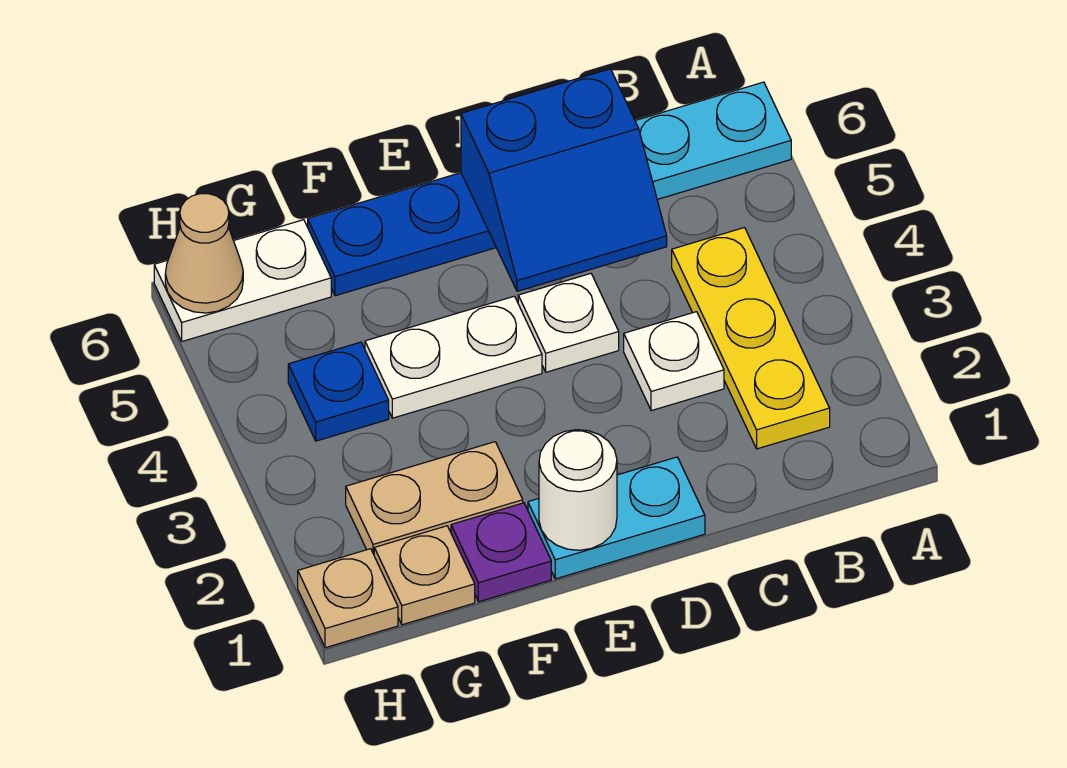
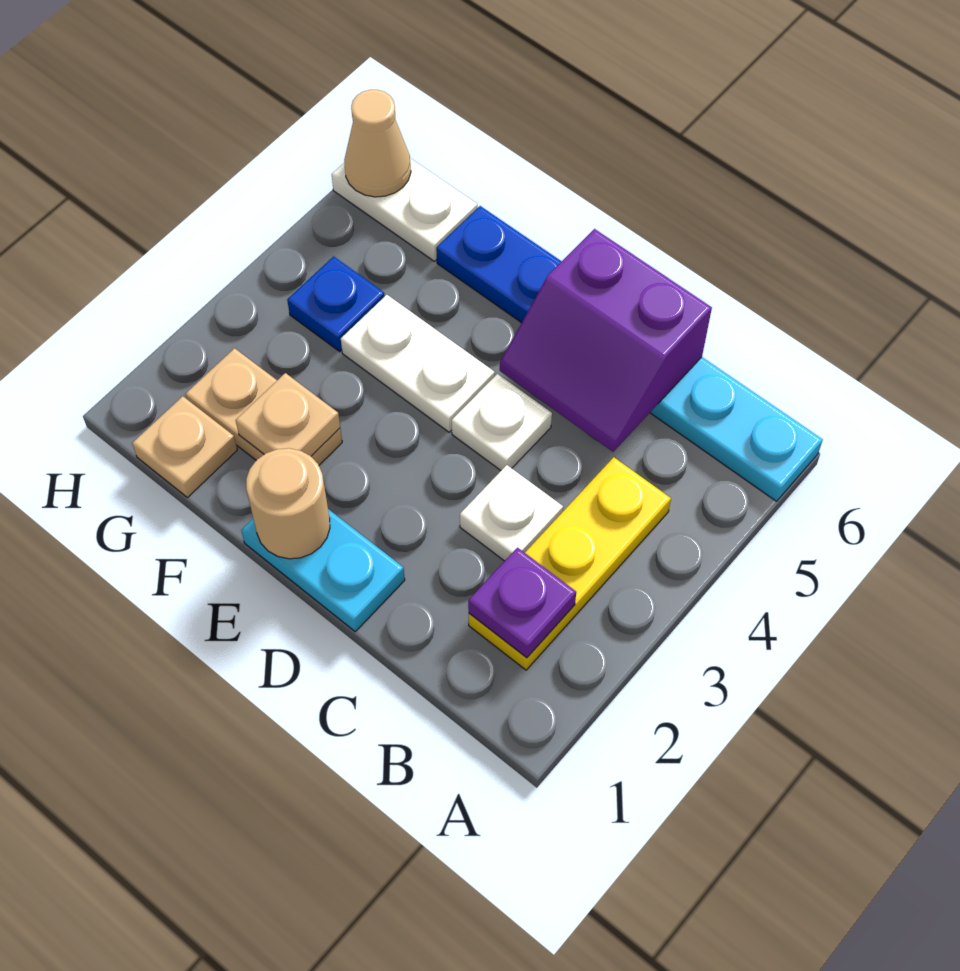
blue slope C5:D6 level 2 top 6 -> purple slope C5:D6 level 2 top 6
white round brick E1 level 2 -> tan round brick E1 level 2
purple plate F1 level 1 -> purple plate B2 level 2
tan plate H1 level 1 -> tan plate F2 level 2

